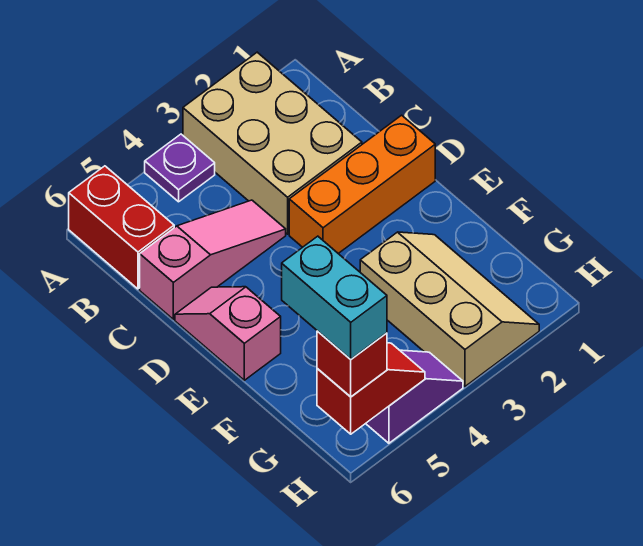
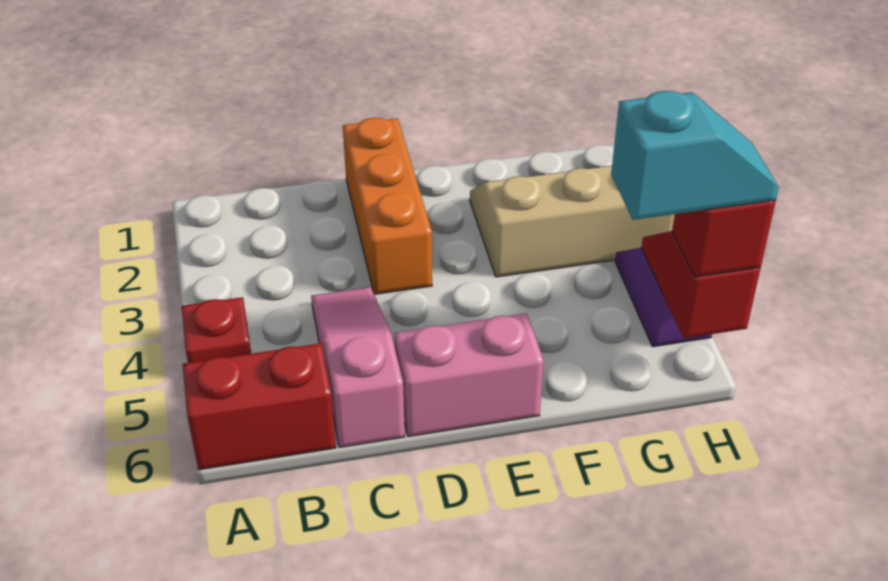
tan brick A2:C3 level 1 -> none
purple plate A4 level 1 -> red plate A4 level 1
pink slope D6:E6 level 1 top E -> pink brick D6:E6 level 1
cyan brick G6:H6 level 4 -> cyan slope G6:H6 level 4 top G

